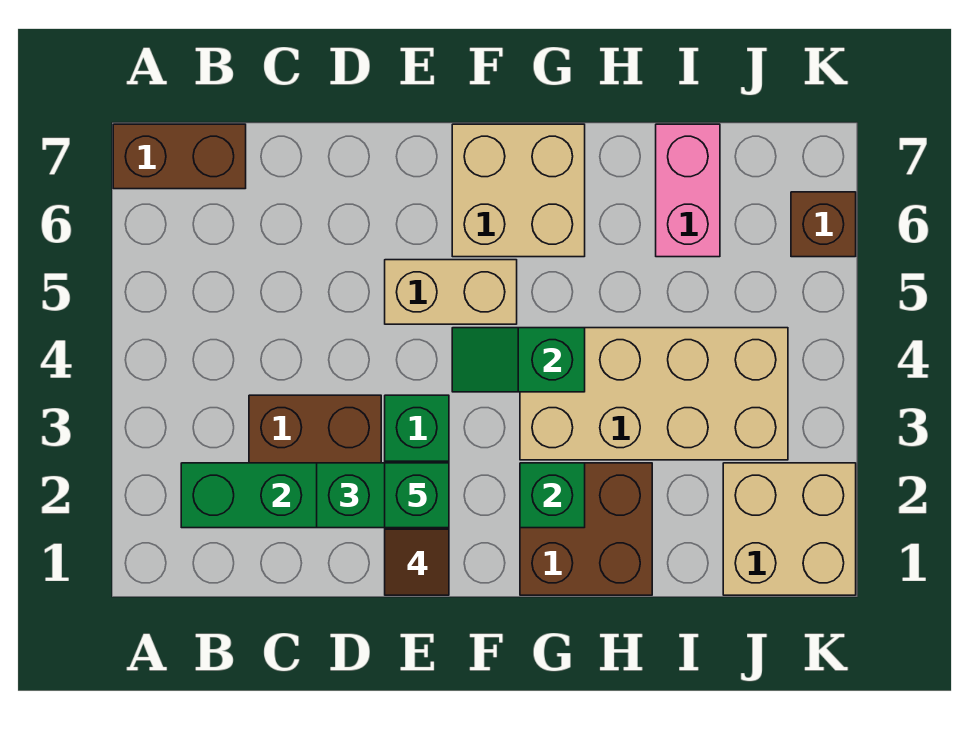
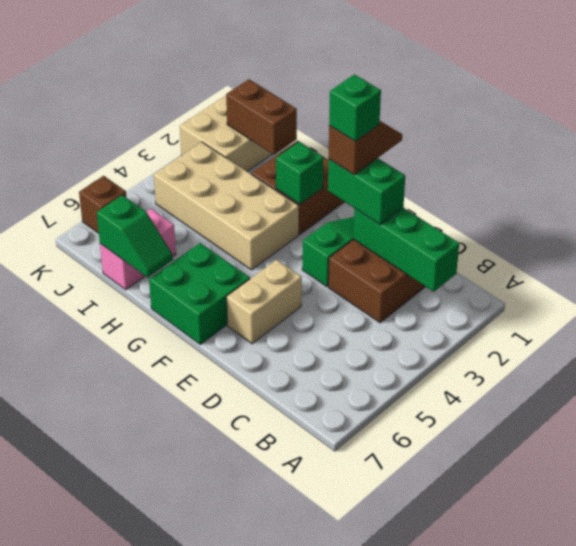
brown brick A7:B7 level 1 -> brown brick I1:J1 level 2
tan brick E5:F5 level 1 -> tan brick E5:E6 level 1
green slope F4:G4 level 2 top G -> green slope H7:I7 level 2 top I
tan brick F6:G7 level 1 -> green brick F6:G7 level 1

